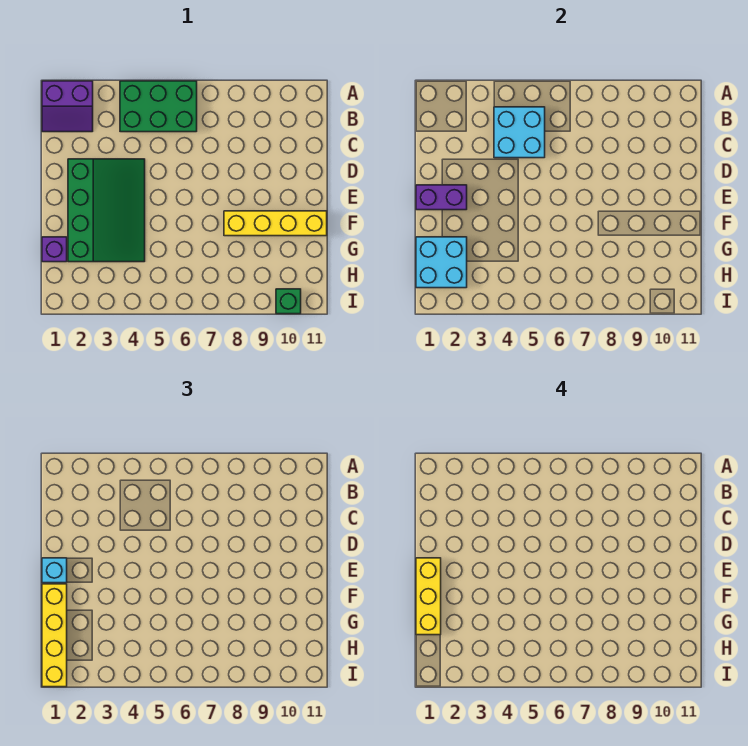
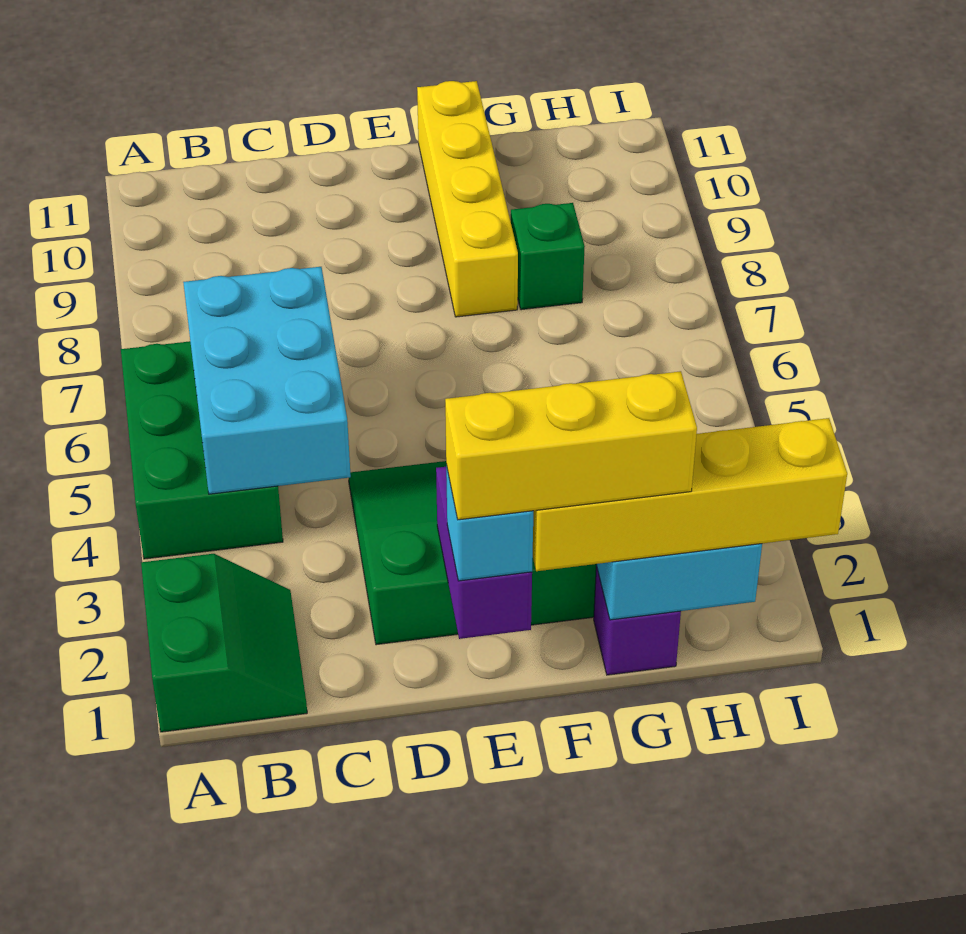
purple slope A1:B2 level 1 top A -> green slope A1:B2 level 1 top A
cyan brick B4:C5 level 2 -> cyan brick B4:C6 level 2
green brick I10 level 1 -> green brick G8 level 1

